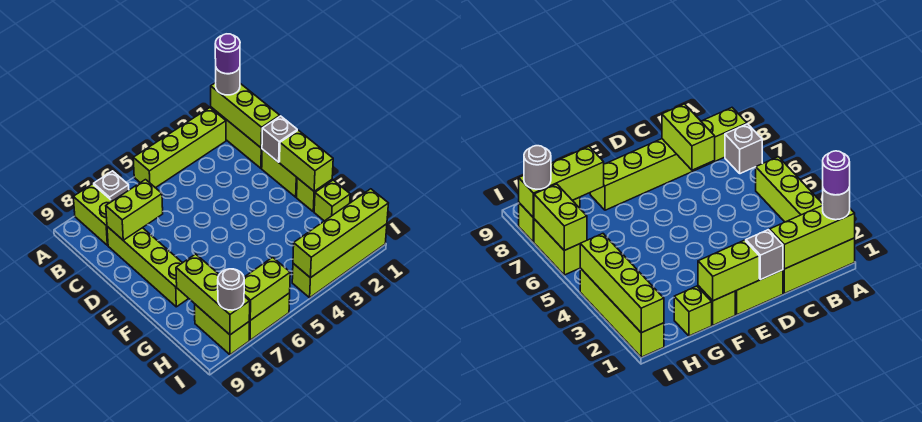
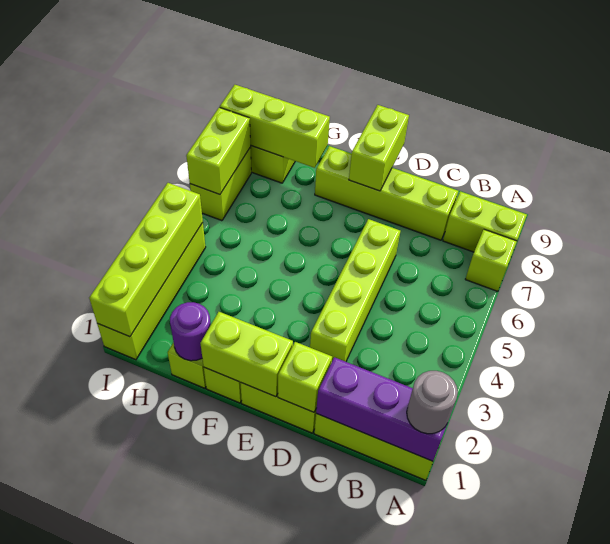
lime brick A1:C1 level 2 -> purple brick A1:C1 level 2
purple round brick A1 level 4 -> purple round brick G1 level 2
lime brick A2:A5 level 1 -> lime brick D3:D6 level 1
grey brick A7 level 1 -> lime brick A7 level 1
lime brick C7:C8 level 2 -> lime brick E8:E9 level 2
grey brick D1 level 2 -> lime brick D1 level 2
grey round brick I8 level 3 -> none

